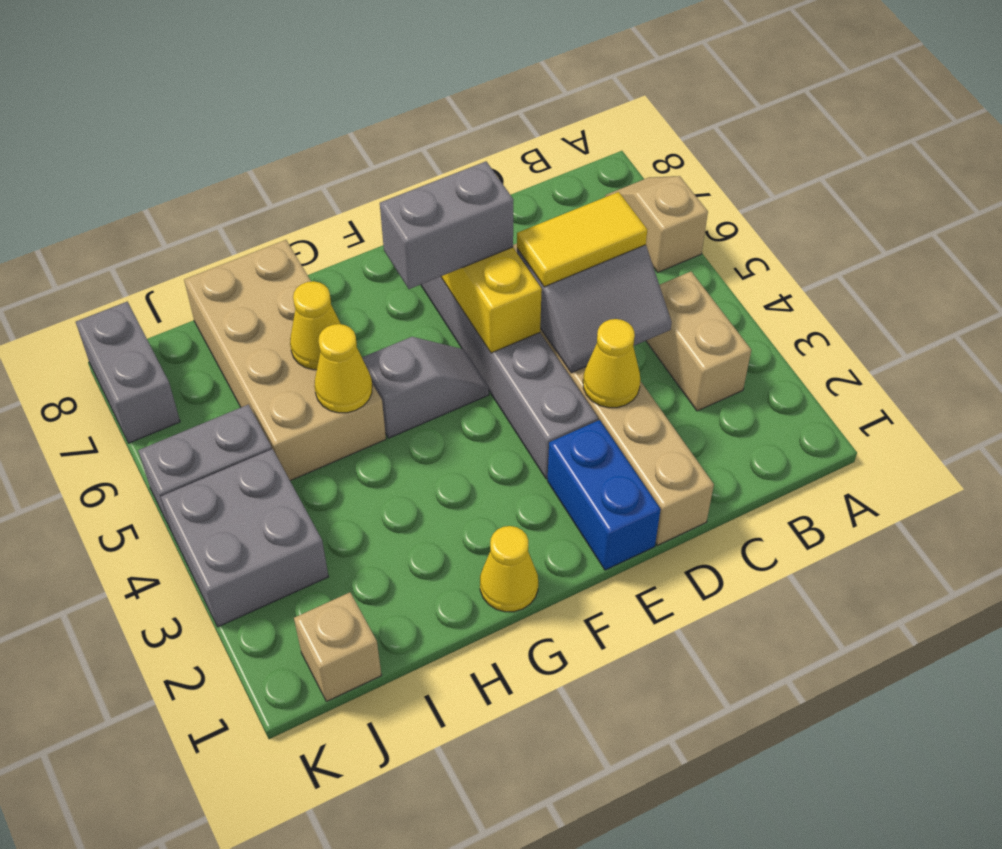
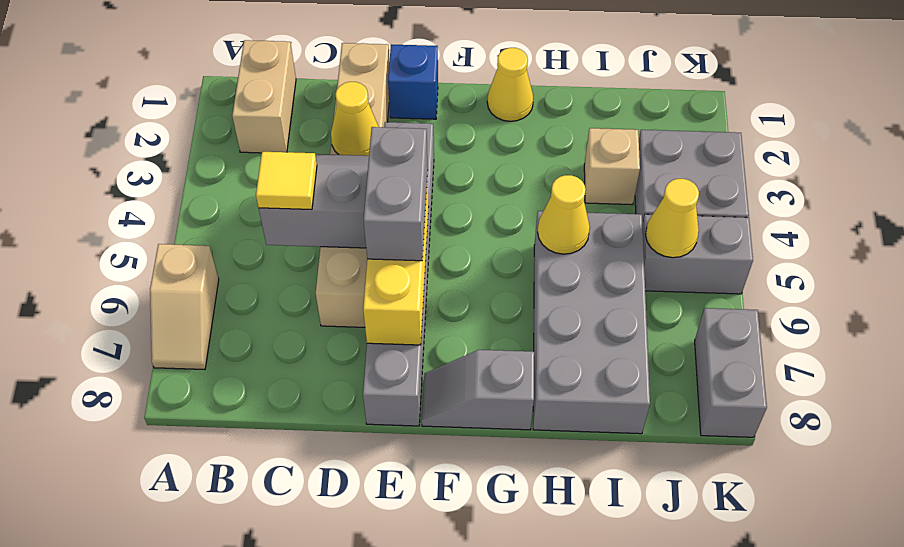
tan brick B3:B4 level 1 -> tan brick B1:B2 level 1
yellow tile C5:D5 level 3 -> yellow tile C5 level 3
blue brick E1:E2 level 1 -> blue brick E1 level 1
grey brick E6:F6 level 3 -> grey brick E5:E6 level 3
grey slope F5:G5 level 1 top G -> grey slope F8:G8 level 1 top G
tan brick H5:I8 level 1 -> grey brick H5:I8 level 1
yellow cone H6 level 2 -> yellow cone J5 level 2
tan brick J1 level 1 -> tan brick I3 level 1

